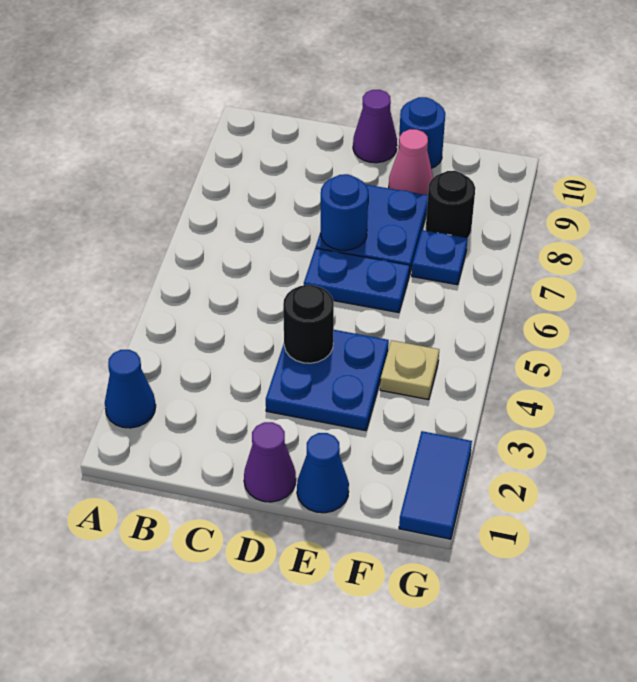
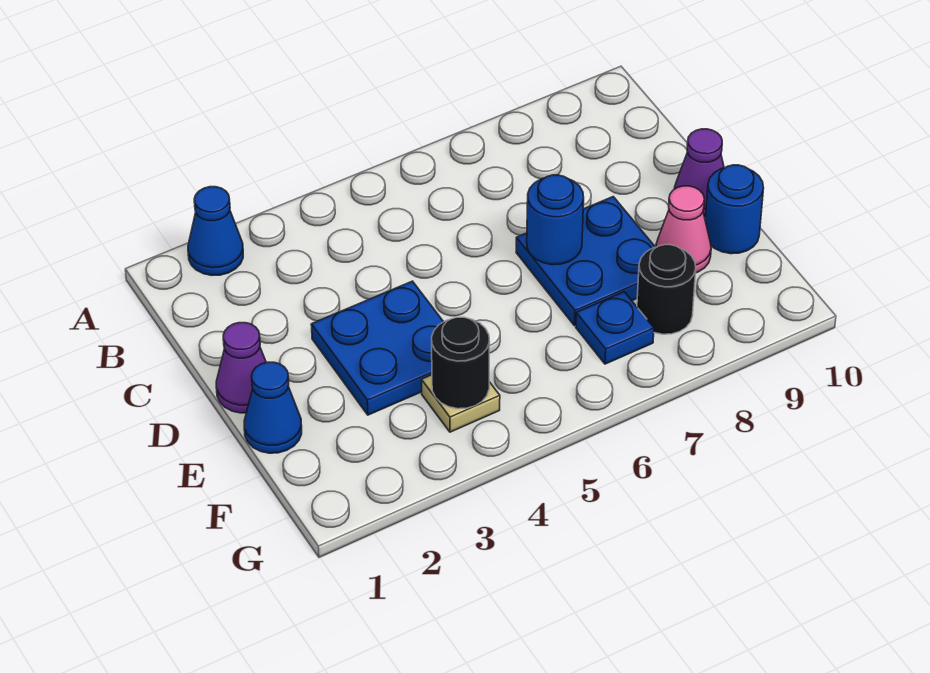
black round brick D4 level 2 -> black round brick F4 level 2
blue plate D6:E6 level 1 -> none
blue tile G1:G2 level 1 -> none

